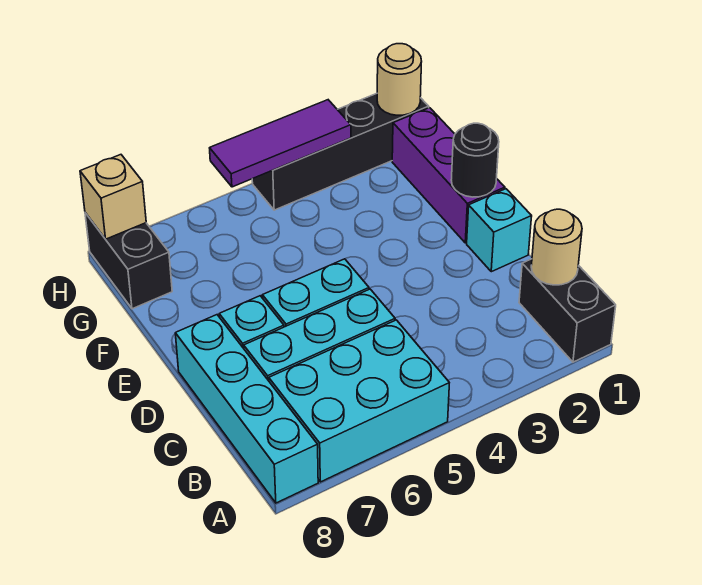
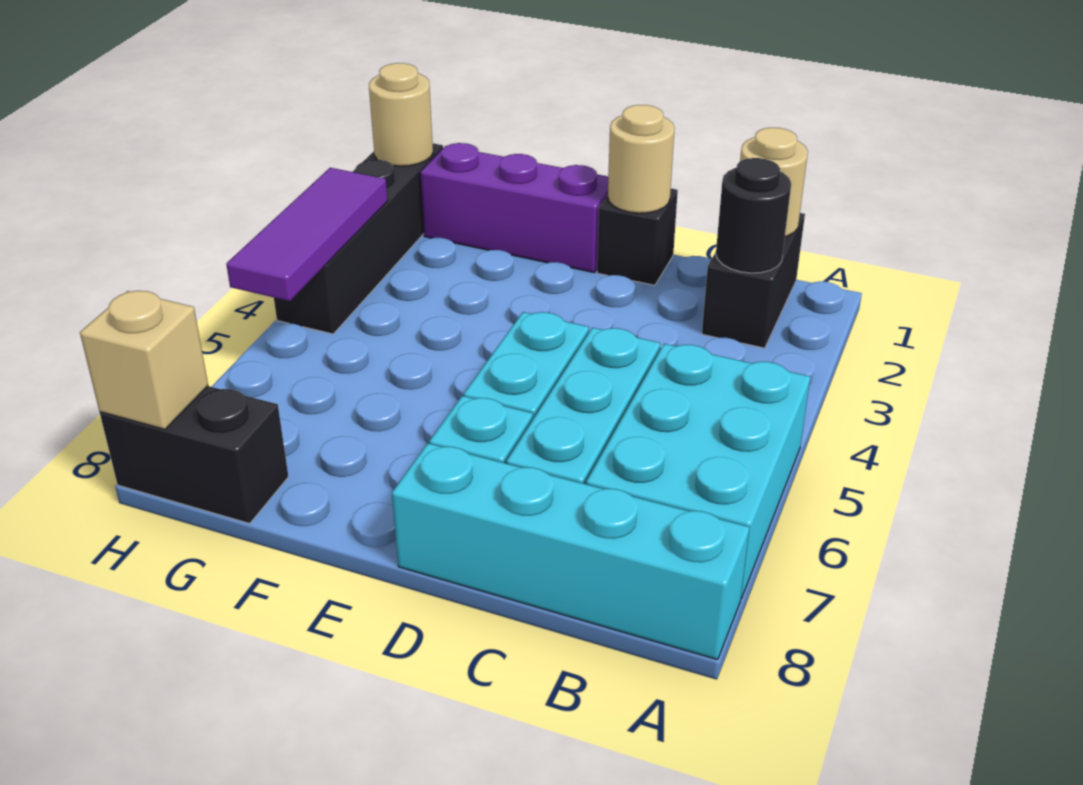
black brick A1:B1 level 1 -> black brick B1:B2 level 1
cyan brick D1 level 1 -> black brick D1 level 1
none -> tan round brick D1 level 2
black round brick E1 level 2 -> black round brick B2 level 2

